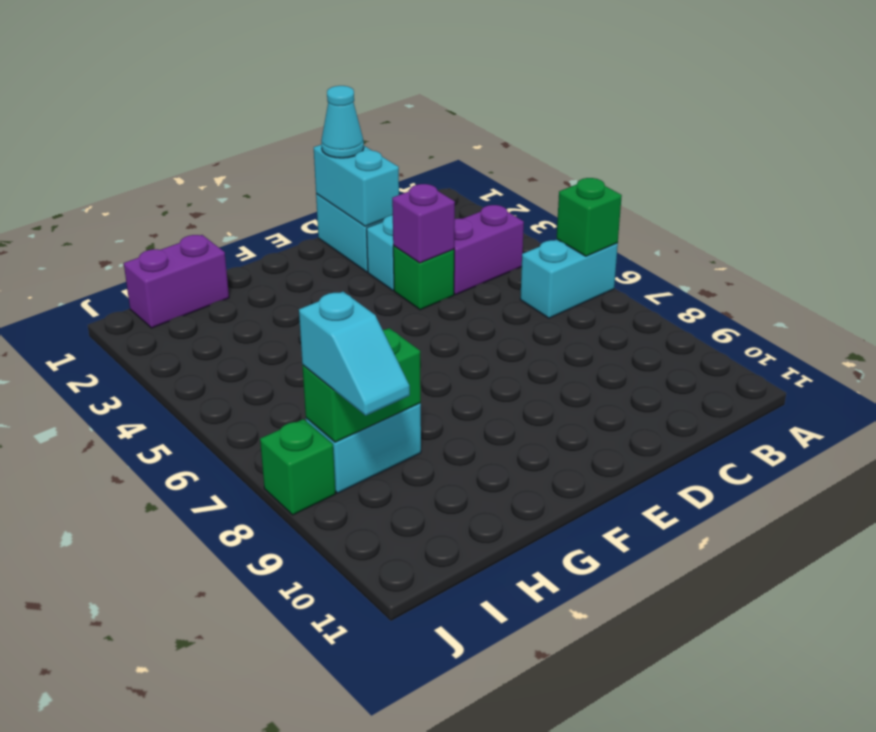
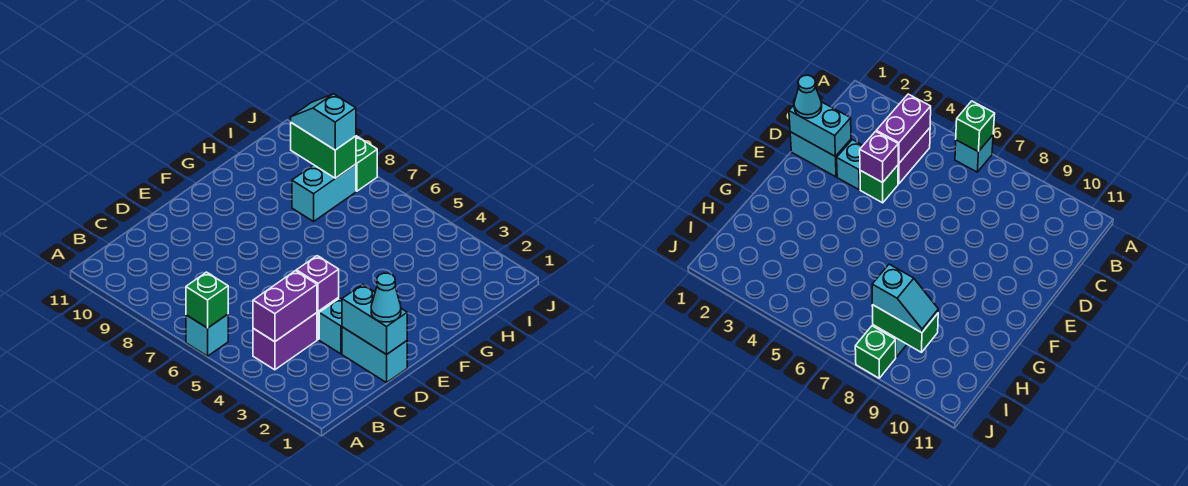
cyan brick A6:B6 level 1 -> cyan brick A6 level 1
purple brick H1:I1 level 1 -> purple brick B4:C4 level 2
green brick H8:I8 level 2 -> green brick I8:I9 level 2

